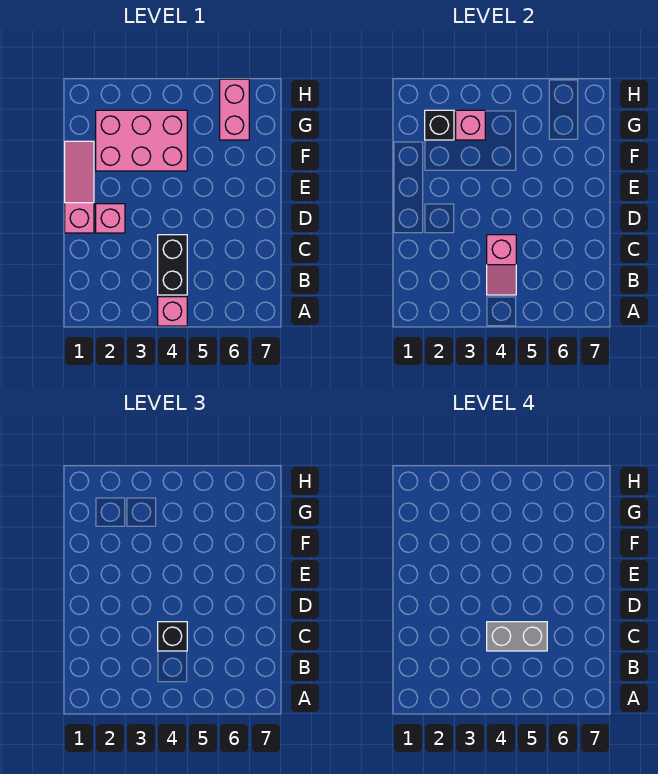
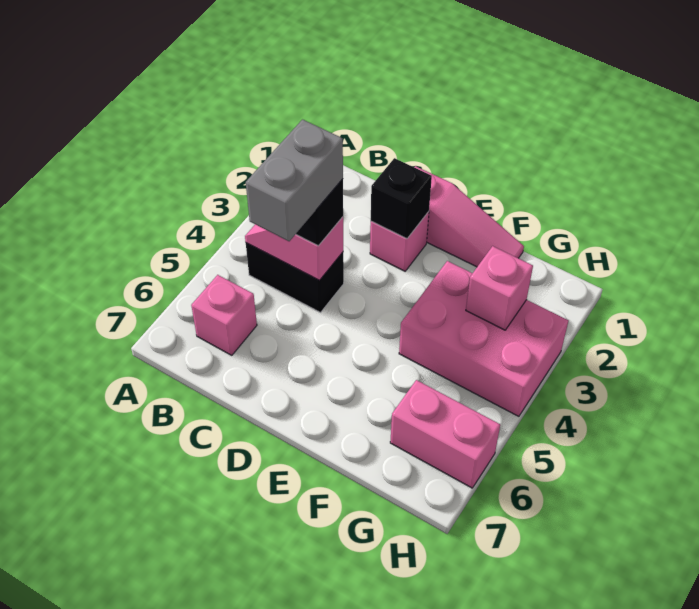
pink brick A4 level 1 -> pink brick B6 level 1
pink brick F2:G4 level 1 -> pink brick F3:H4 level 1
black brick G2 level 2 -> black brick D2 level 2

